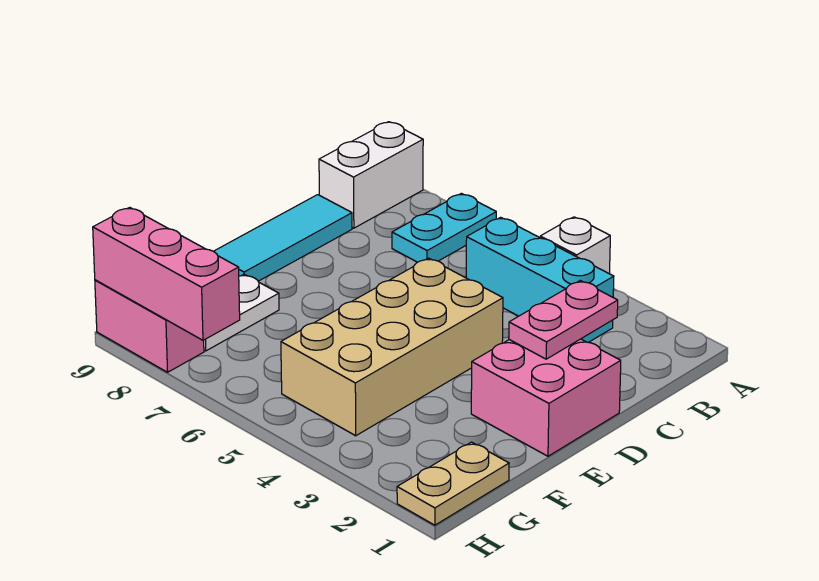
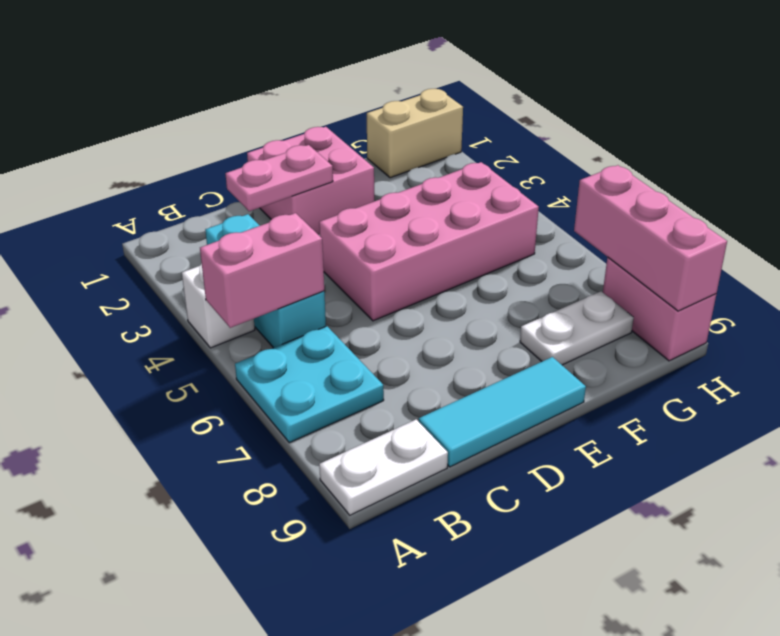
none -> pink brick A5:B5 level 2
cyan plate A7:B7 level 1 -> cyan plate A6:B7 level 1
white brick A9:B9 level 1 -> white plate A9:B9 level 1
tan brick D4:G5 level 1 -> pink brick D4:G5 level 1
tan plate G1:H1 level 1 -> tan brick G1:H1 level 1

